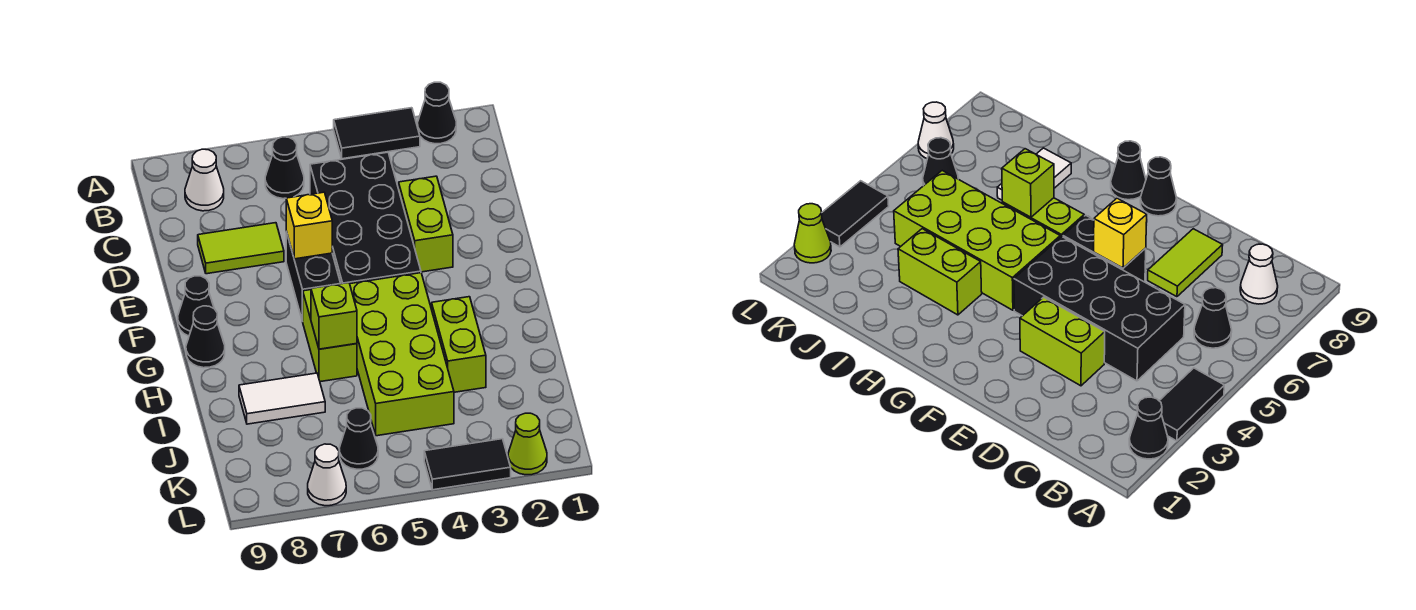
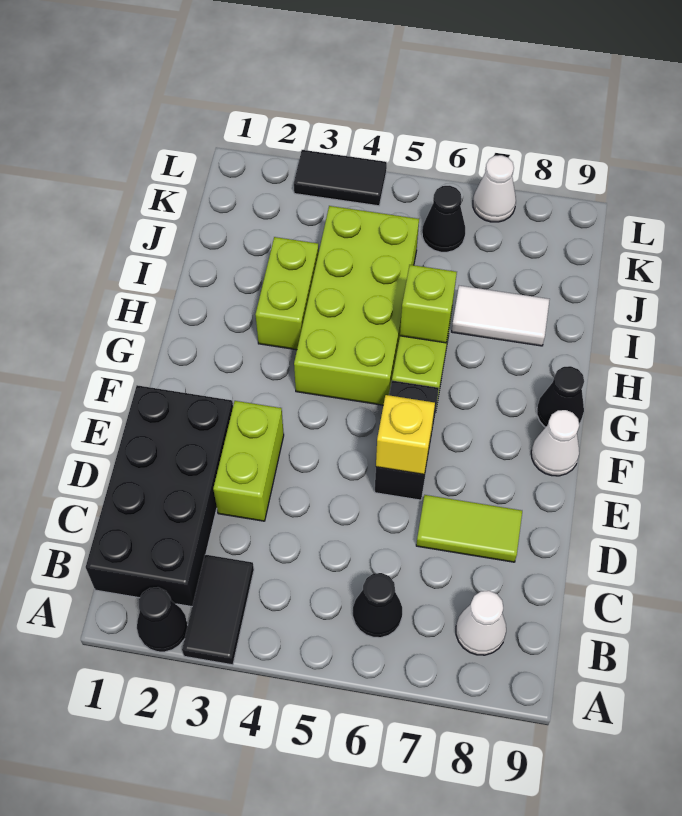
black tile A3:A4 level 1 -> black tile A3:B3 level 1
black brick C4:F5 level 1 -> black brick B1:E2 level 1
black cone F9 level 1 -> white cone F9 level 1
lime cone L2 level 1 -> none

